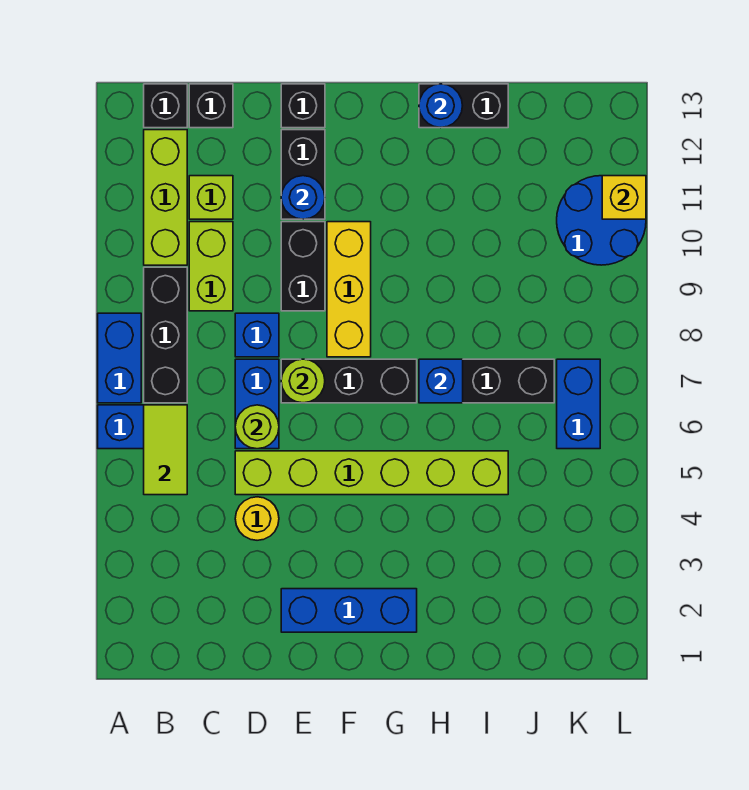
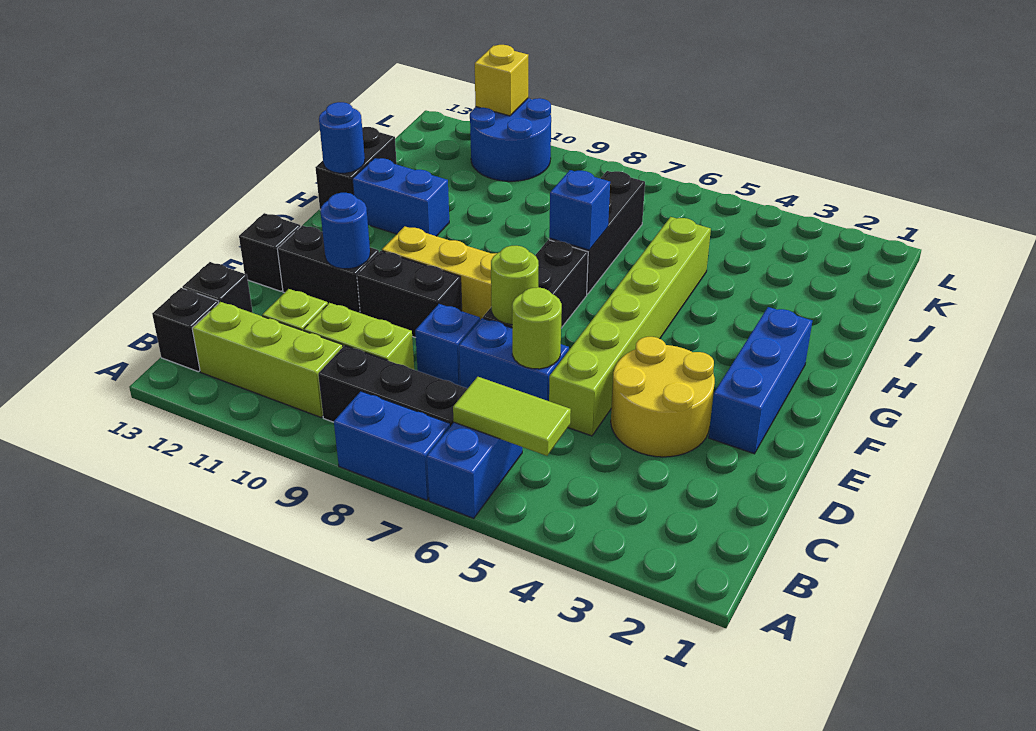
yellow round brick D4 level 1 -> yellow round brick D3:E4 level 1
blue brick K6:K7 level 1 -> blue brick H11:H12 level 1

